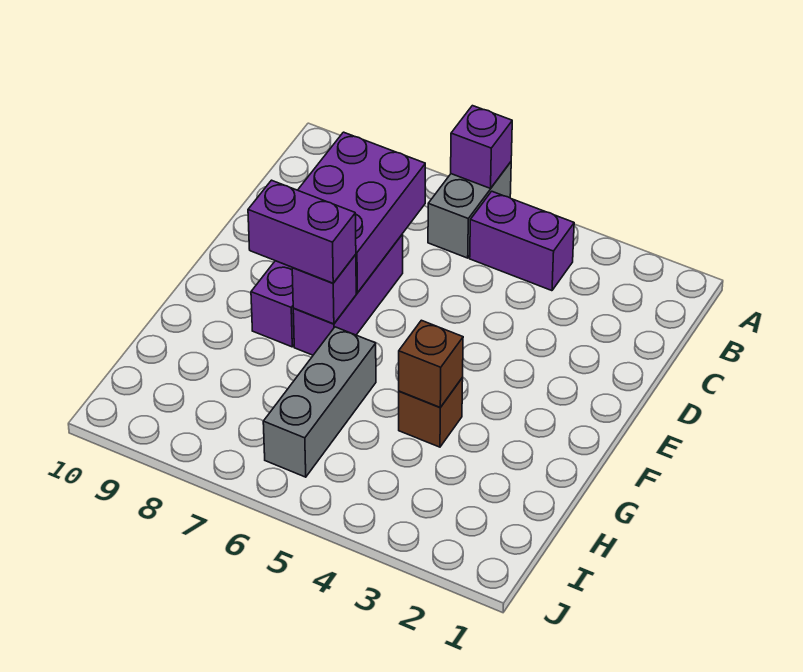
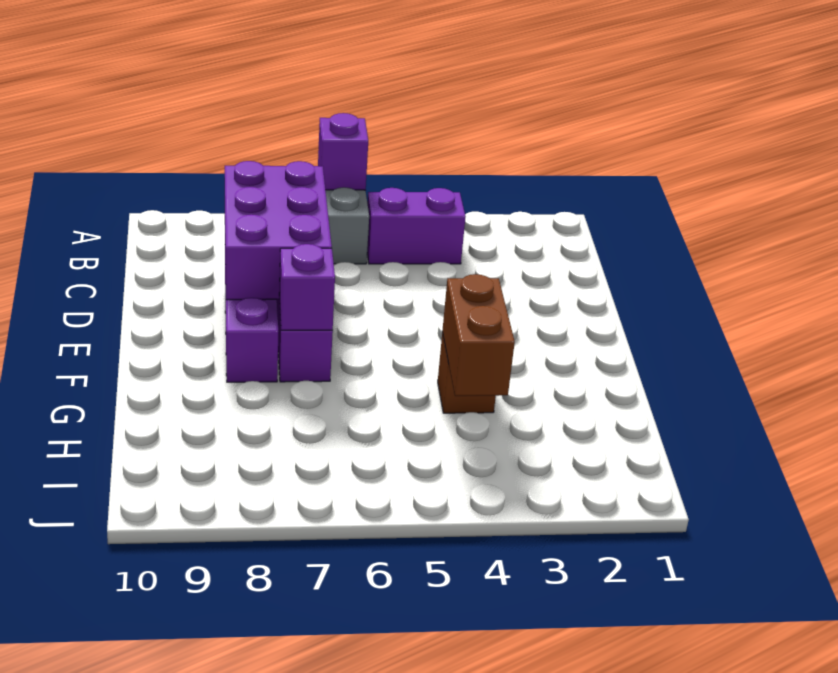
purple brick F7:F8 level 3 -> none
brown brick G4 level 2 -> brown brick G4:H4 level 2
grey brick G6:I6 level 1 -> none

